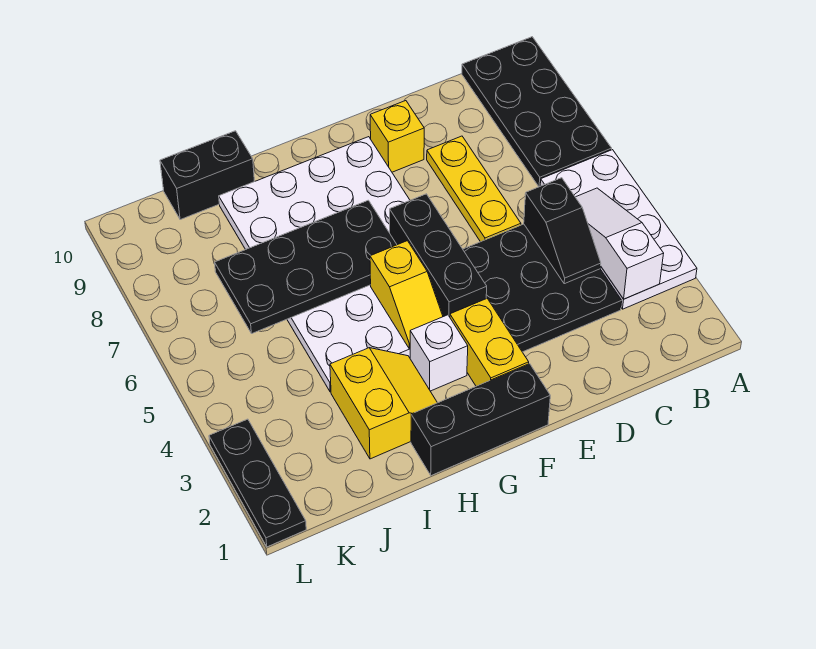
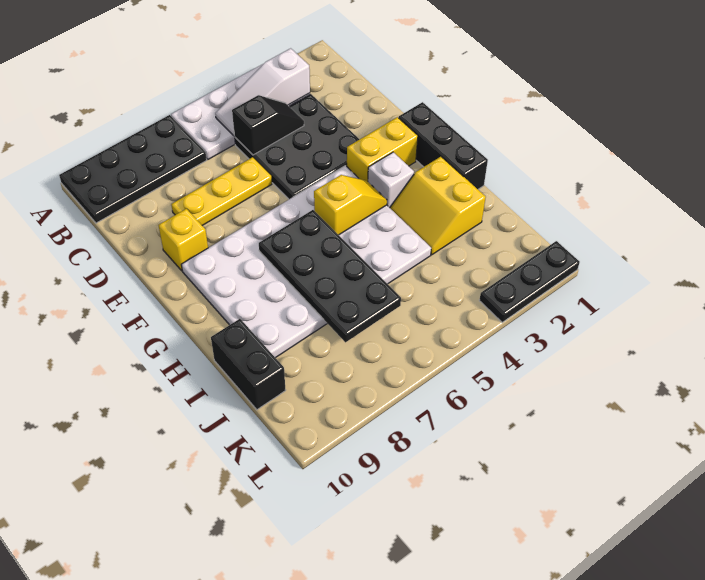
black brick F4:F6 level 2 -> none
yellow slope H2:I3 level 1 top I -> yellow slope H2:I3 level 1 top 2

